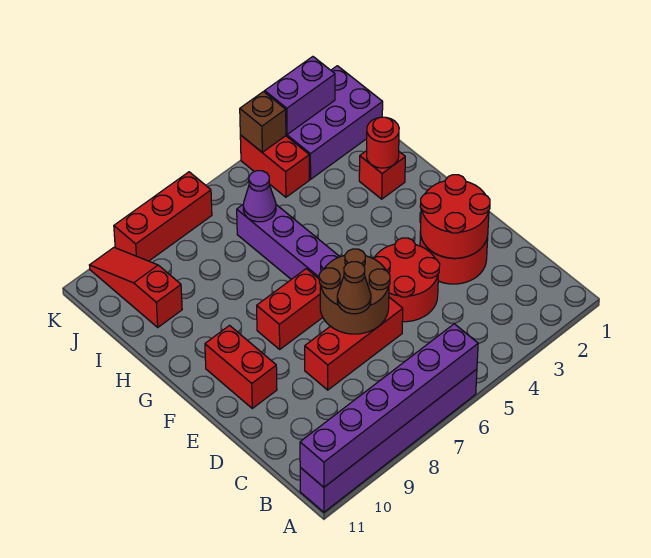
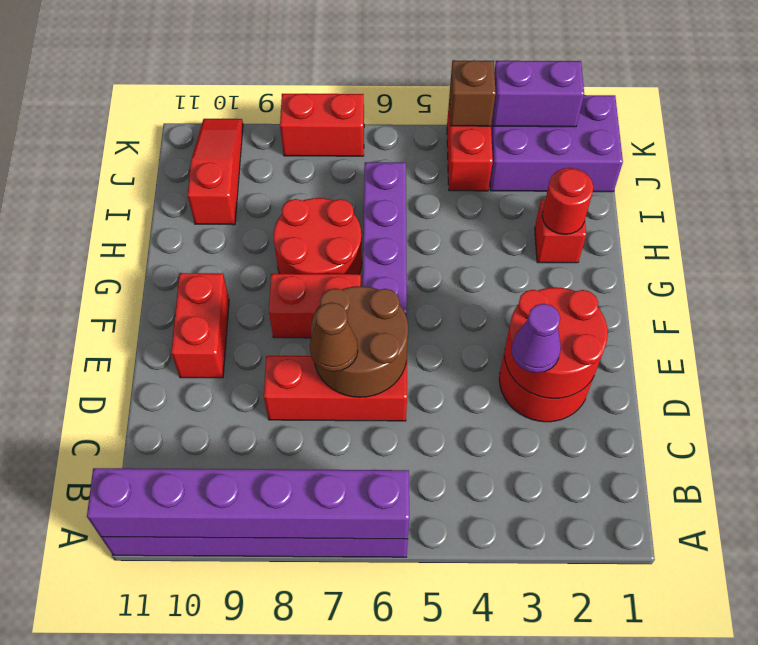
red round brick D4:E5 level 1 -> red round brick G7:H8 level 1
purple cone I6 level 2 -> purple cone D3 level 3
red brick K7:K9 level 1 -> red brick K7:K8 level 1

